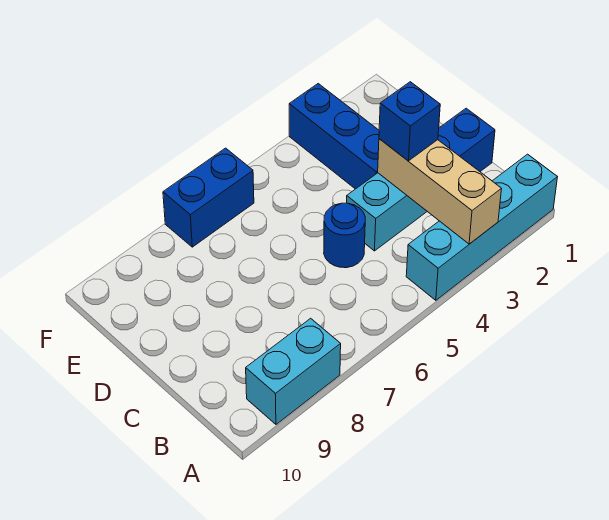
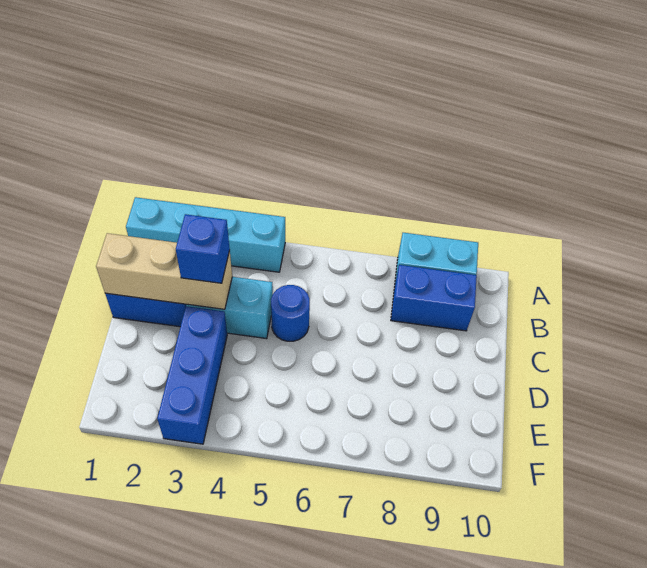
tan brick A3:C3 level 2 -> tan brick C1:C3 level 2
blue brick F6:F7 level 1 -> blue brick B8:B9 level 1

